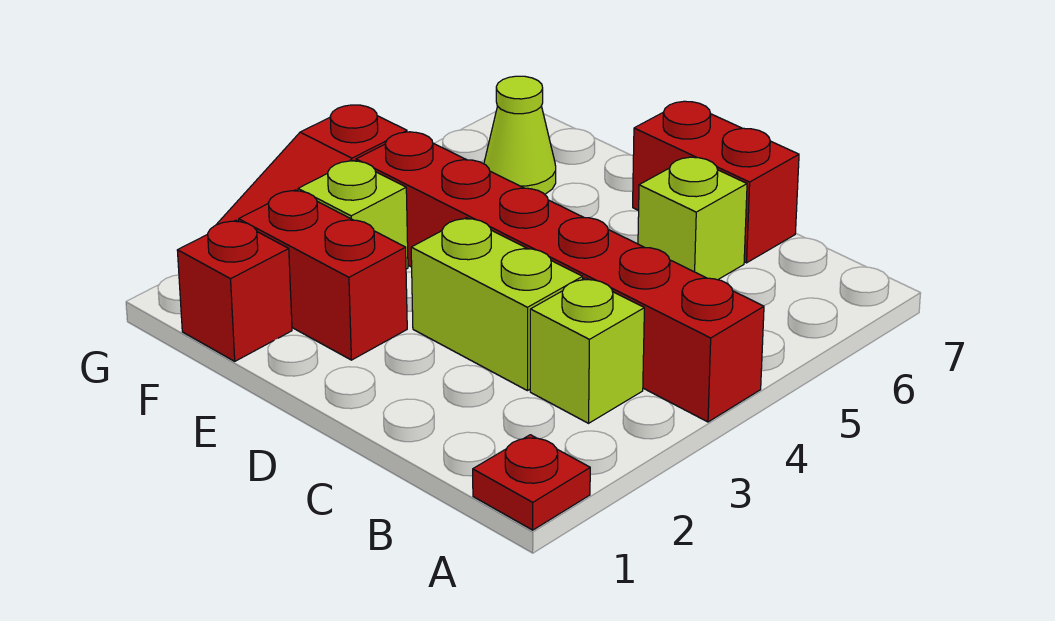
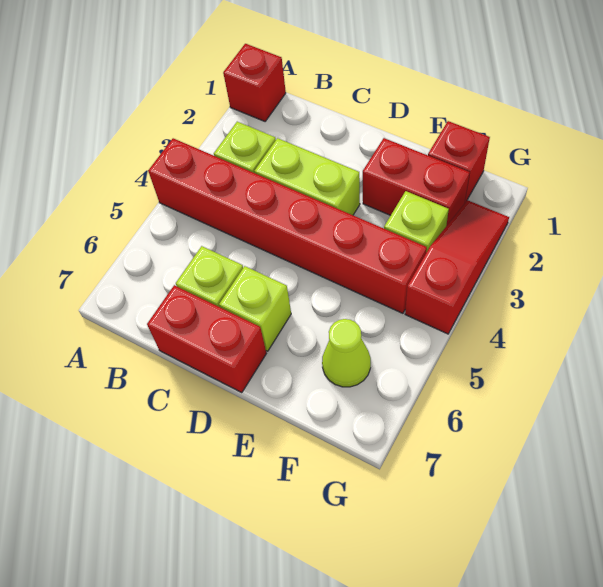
red plate A1 level 1 -> red brick A1 level 1
none -> lime brick D6 level 1

